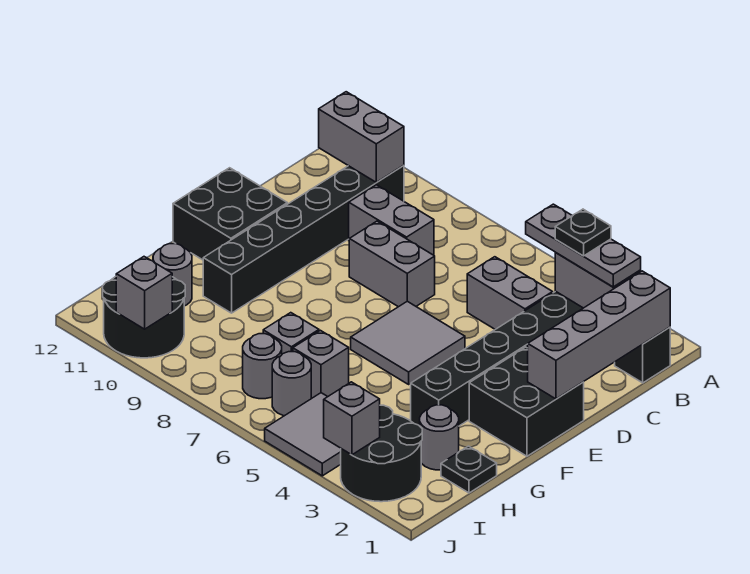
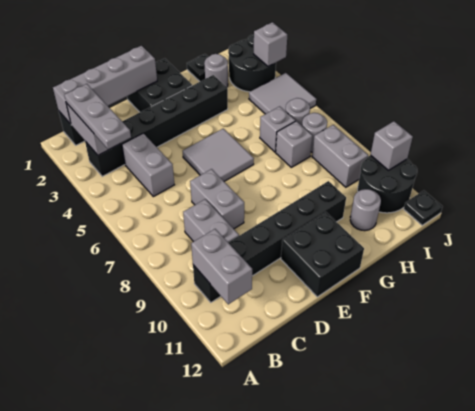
black plate B3 level 4 -> black plate J12 level 1
none -> grey brick I8:I9 level 1

